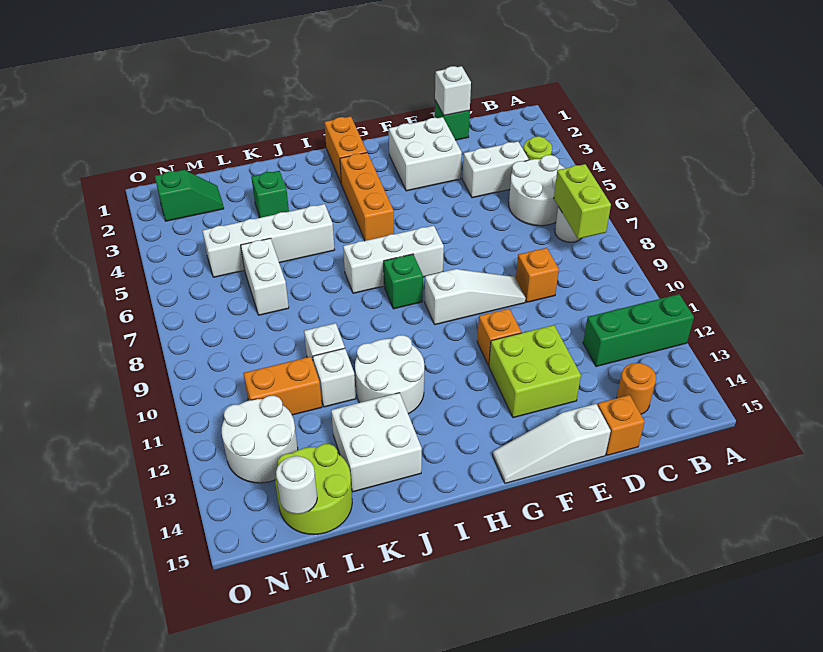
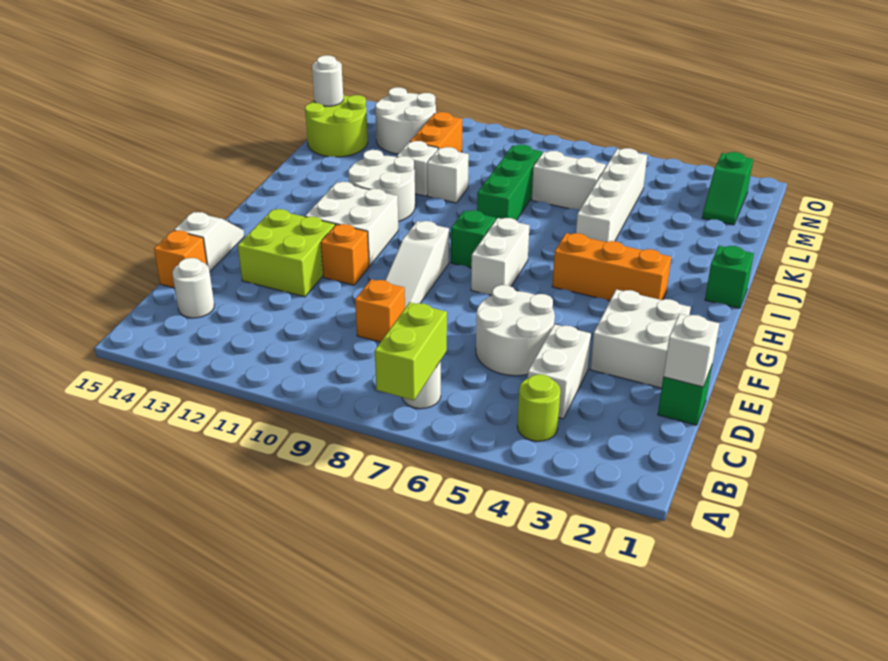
green brick A12:C12 level 1 -> green brick J8:L8 level 1
white round brick B5:C6 level 1 -> white round brick D5:E6 level 1
lime brick B7:B8 level 2 -> lime brick A7:B7 level 2
orange round brick C14 level 1 -> white round brick C14 level 1
white slope E15:G15 level 1 top E -> white slope E15:F15 level 1 top E
white brick G7:I7 level 1 -> white brick G7:H7 level 1
orange brick H1:H2 level 1 -> none
white brick J13:K14 level 1 -> white brick G11:H12 level 1
green brick K3 level 1 -> green brick I1 level 1

